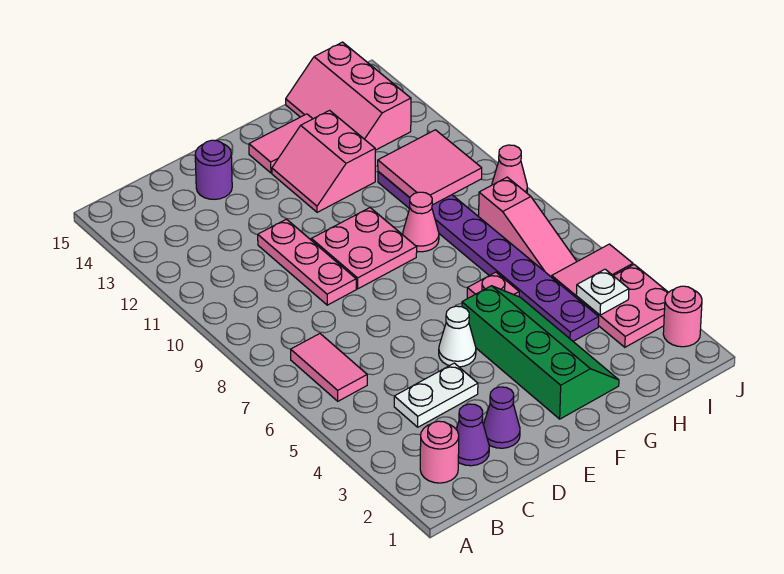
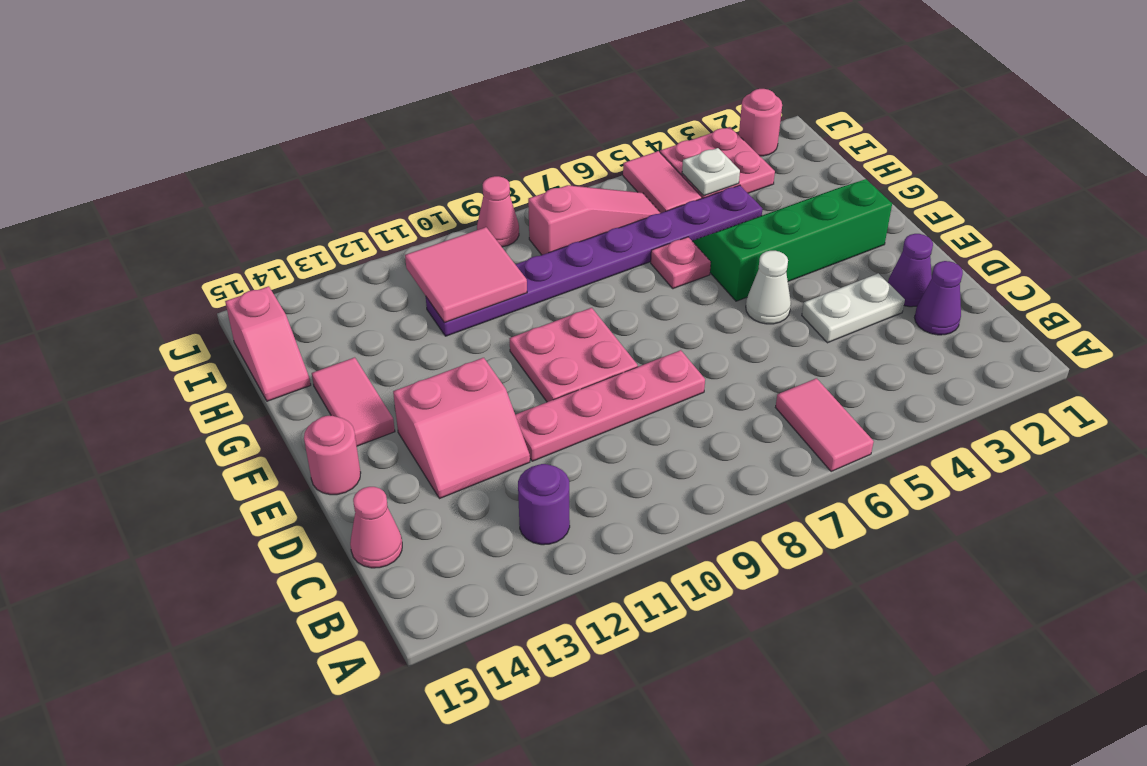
pink round brick B2 level 1 -> pink round brick E15 level 1
pink tile B6:B7 level 1 -> pink tile A6:B6 level 1
white plate C4:D4 level 1 -> white plate D3:D4 level 1
pink plate D9:D11 level 1 -> pink plate D8:D11 level 1
purple round brick D14 level 1 -> purple round brick B12 level 1
pink slope F12:G13 level 1 top G -> pink slope D12:E13 level 1 top E
pink cone G9 level 1 -> pink cone C15 level 1
pink slope H13:I15 level 1 top I -> pink slope H15:I15 level 1 top I

